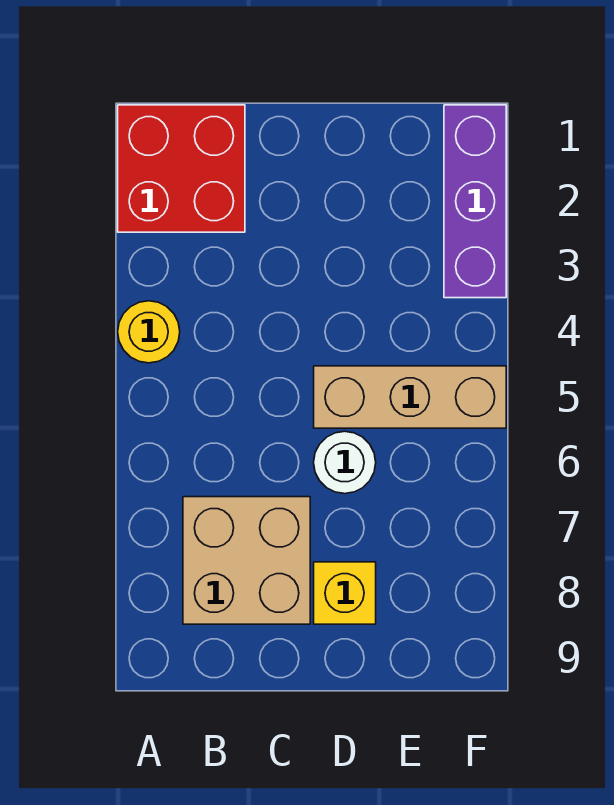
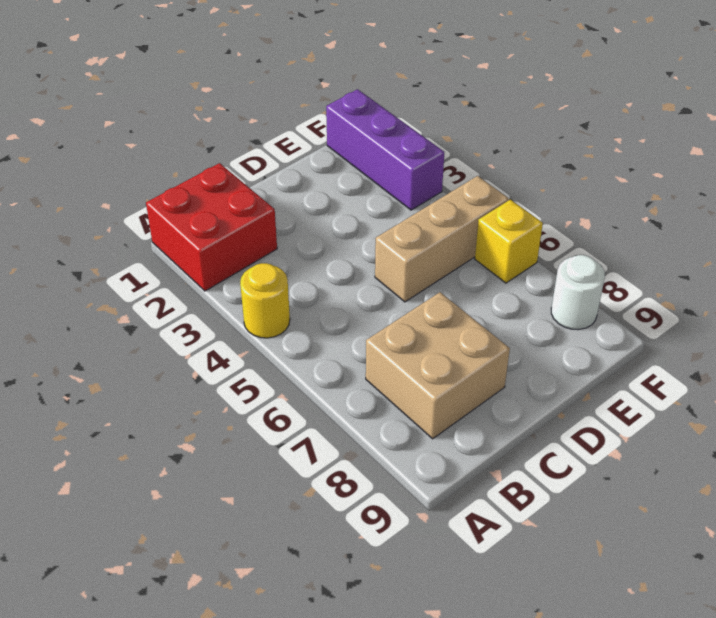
white round brick D6 level 1 -> white round brick F8 level 1
yellow brick D8 level 1 -> yellow brick F6 level 1

